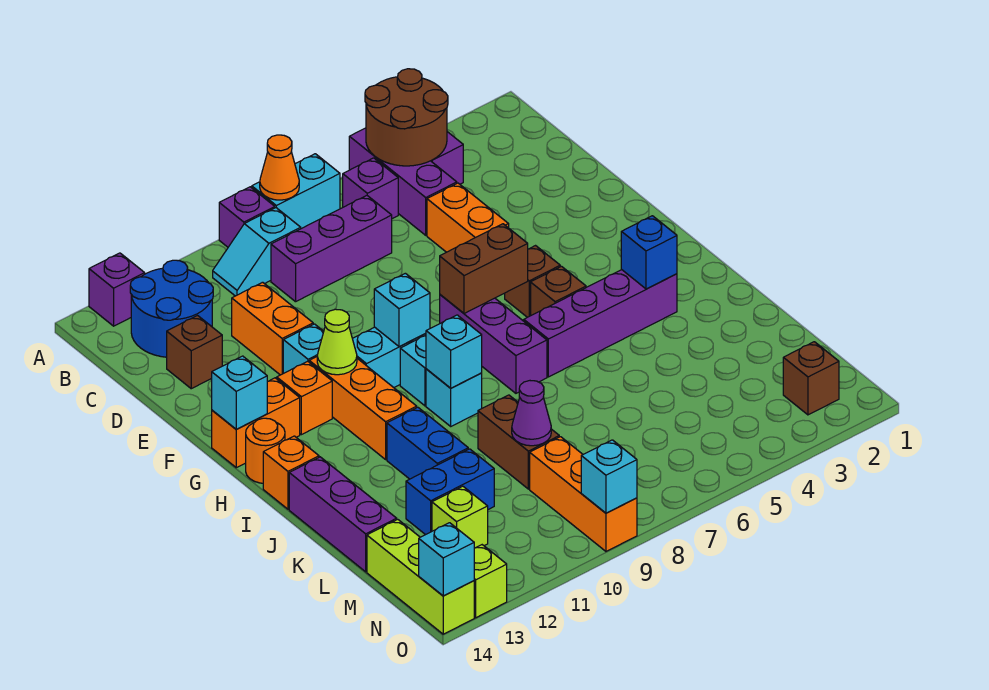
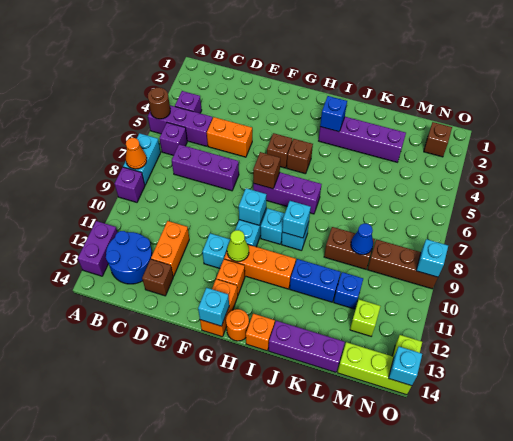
brown round brick A4:B5 level 2 -> brown round brick A5 level 2
purple brick A13 level 1 -> purple brick A12:A13 level 1
cyan slope B9:B10 level 1 top 9 -> none
purple brick C7:C9 level 1 -> purple brick C7:E7 level 1
orange brick D11:E11 level 1 -> orange brick D11:D12 level 1
brown brick G6:G7 level 2 -> brown brick G7 level 2
purple brick I3:I6 level 1 -> purple brick I3:L3 level 1
purple cone L9 level 2 -> blue cone L9 level 2
blue brick L11:L12 level 1 -> blue brick L11 level 1
orange brick M9:O9 level 1 -> brown brick M9:O9 level 1

